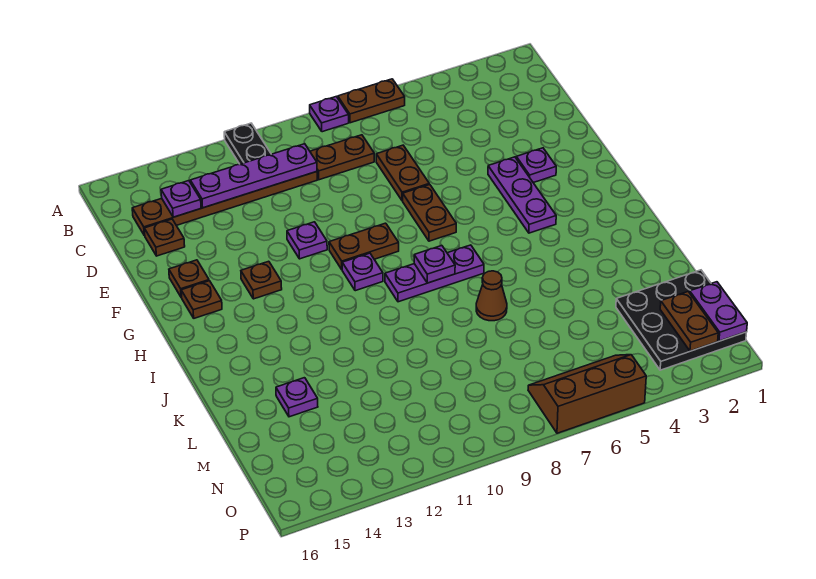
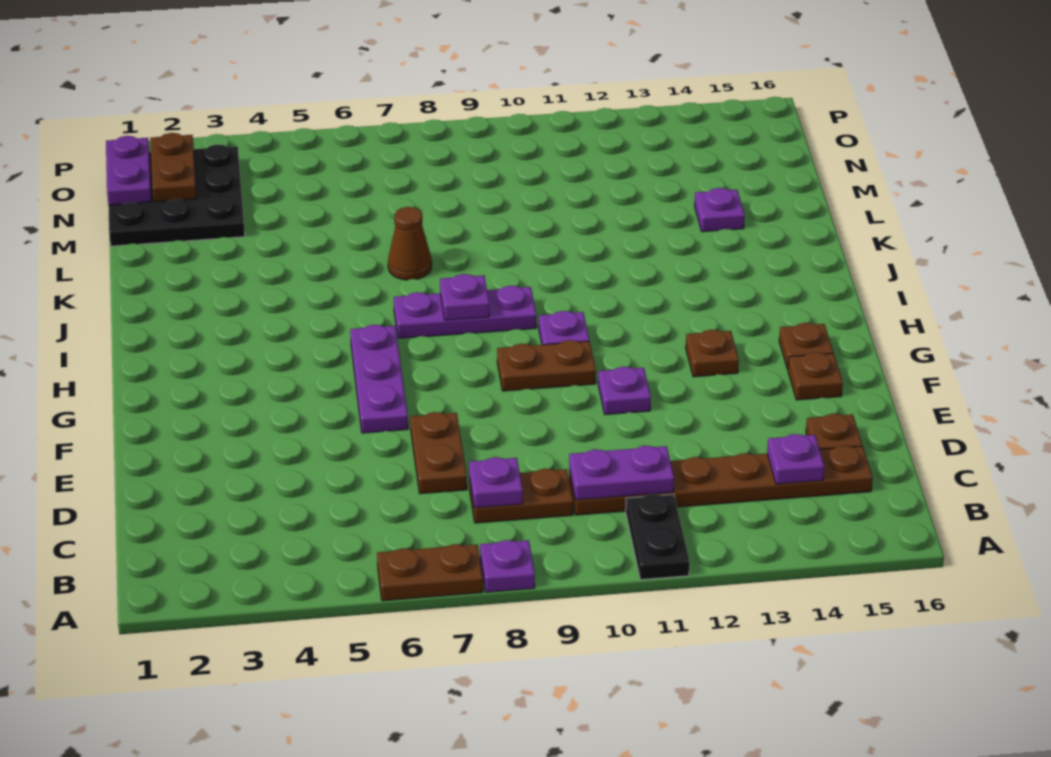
purple plate C10:C13 level 2 -> purple plate C10:C11 level 2
purple plate F3 level 1 -> purple plate C8 level 2
purple plate F4:H4 level 1 -> purple plate F6:H6 level 1
brown plate F7:G7 level 1 -> none
brown slope O5:P7 level 1 top P -> none

